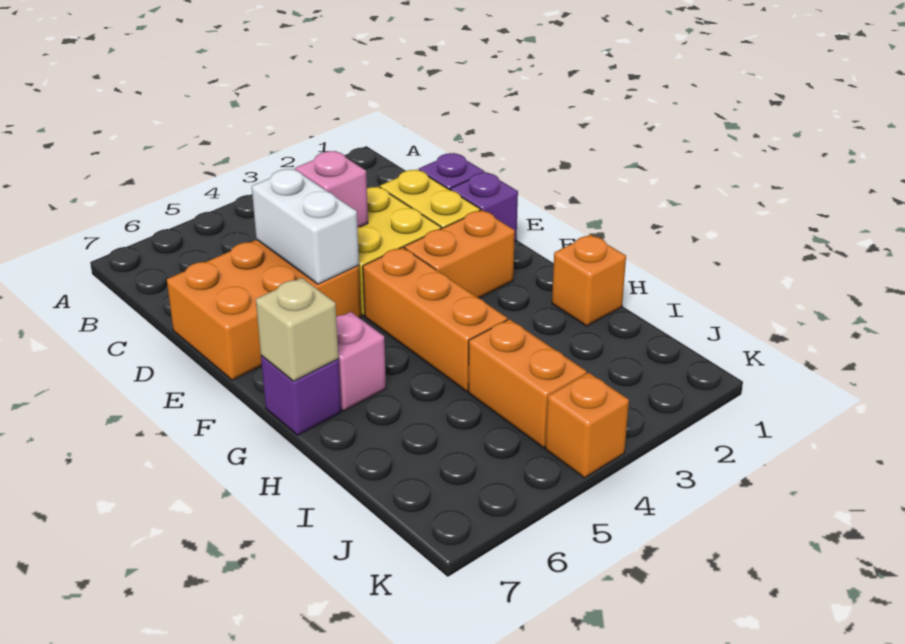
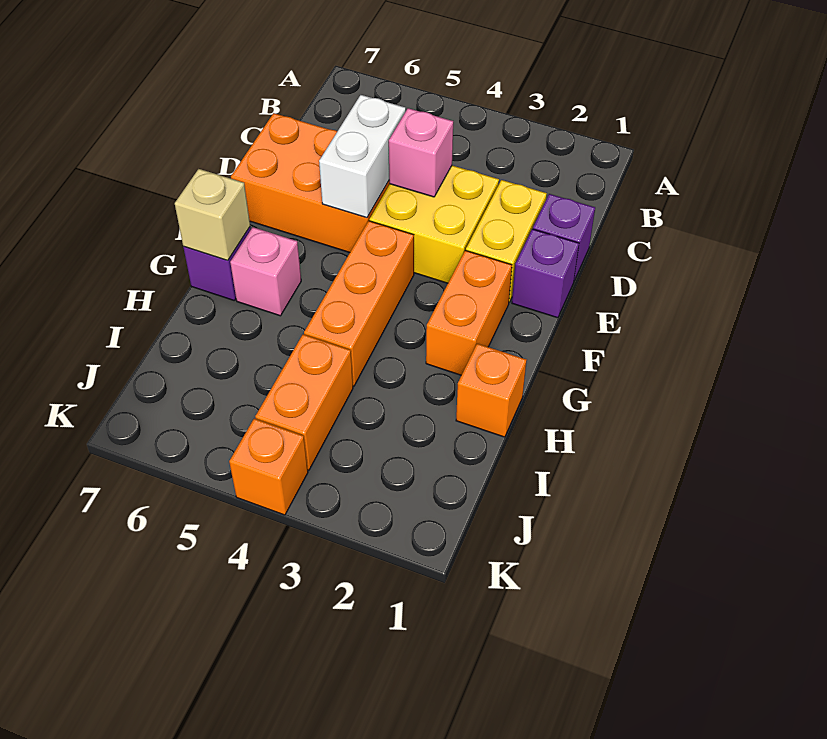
orange brick F2:F3 level 1 -> orange brick F2:G2 level 1

